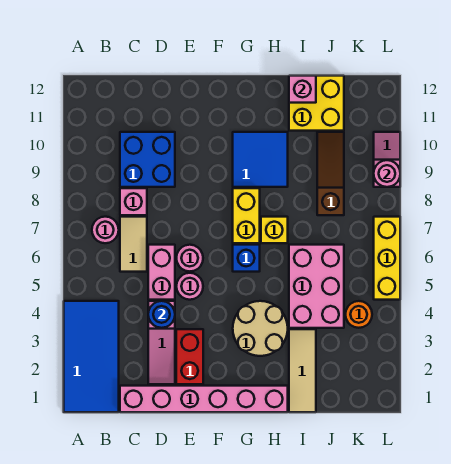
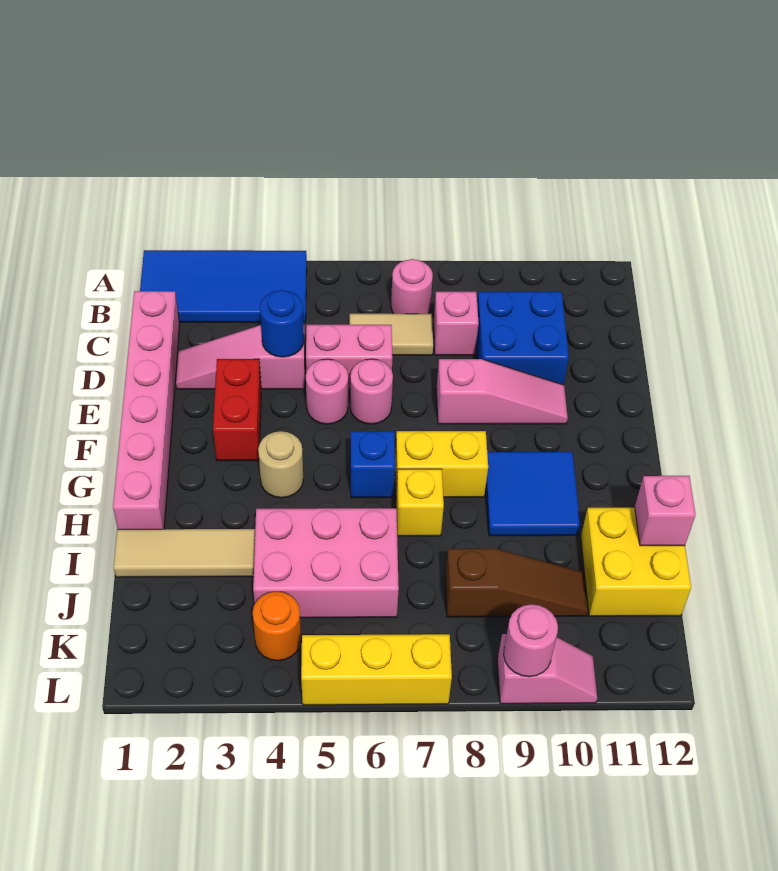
red brick E2:E3 level 1 -> red brick E3:F3 level 1
none -> pink slope E8:E10 level 1 top 8
tan round brick G3:H4 level 1 -> tan round brick G4 level 1

